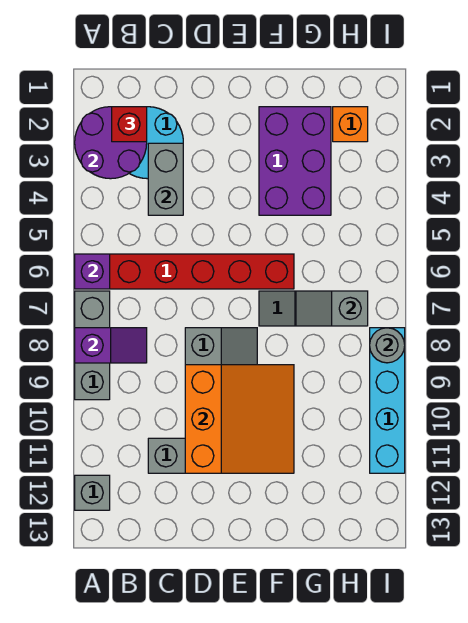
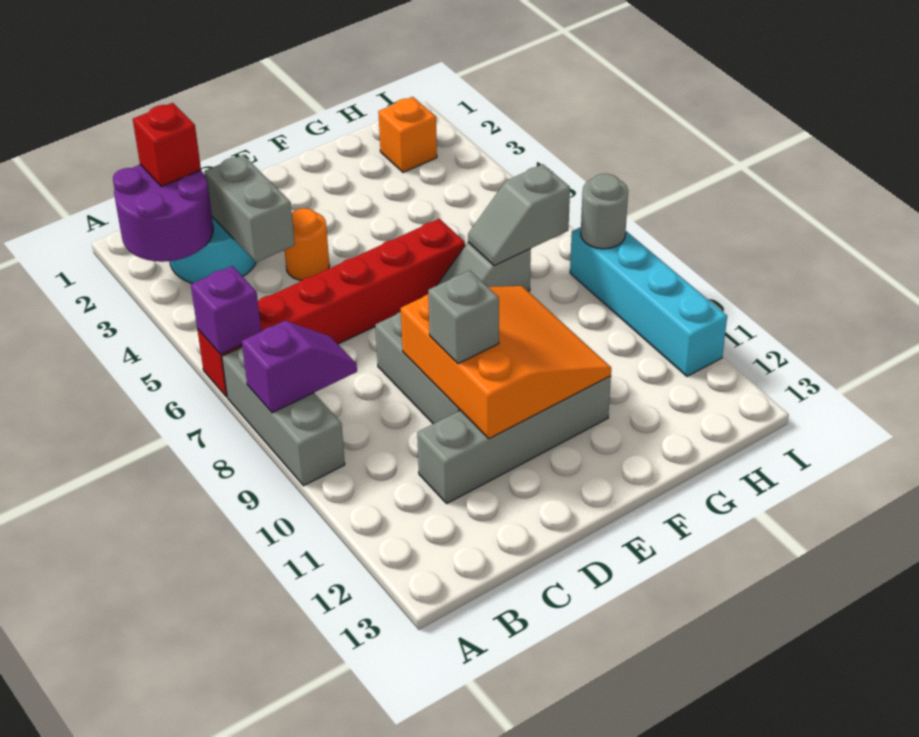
grey brick A12 level 1 -> grey brick D10 level 3
none -> orange round brick D4 level 1
purple brick F2:G4 level 1 -> none

